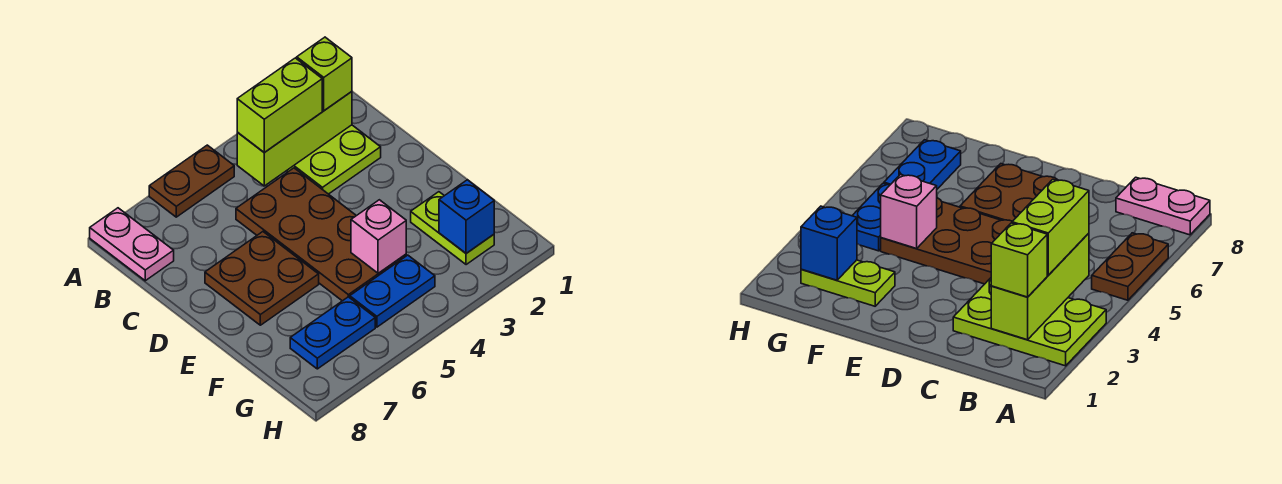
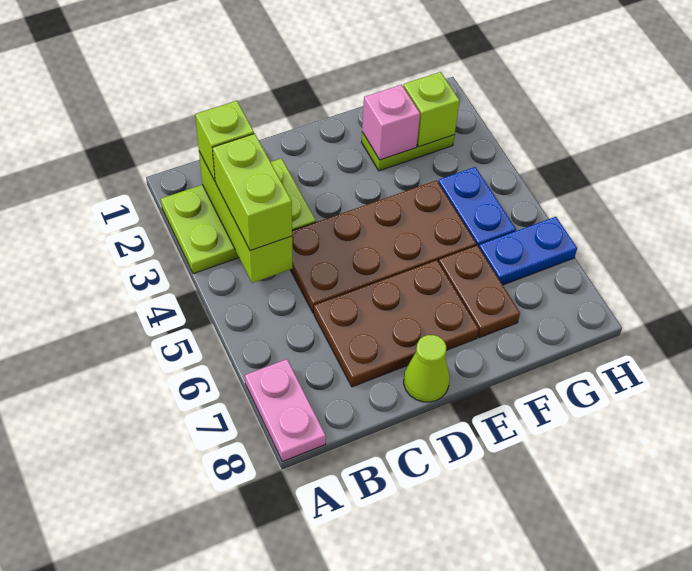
brown plate A5:A6 level 1 -> brown plate F6:F7 level 1
pink plate A8:B8 level 1 -> pink plate A7:A8 level 1
brown plate D6:E7 level 1 -> brown plate C6:E7 level 1
none -> lime cone D8 level 1
pink brick F4 level 2 -> pink brick F2 level 2
blue brick G2 level 2 -> lime brick G2 level 2
blue plate G6:G7 level 1 -> blue plate G6:H6 level 1

